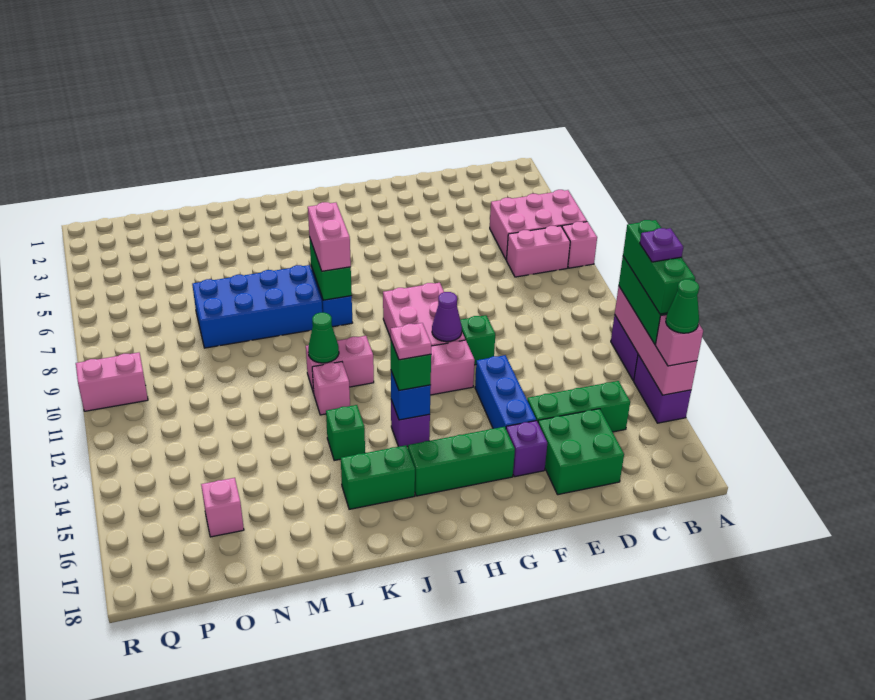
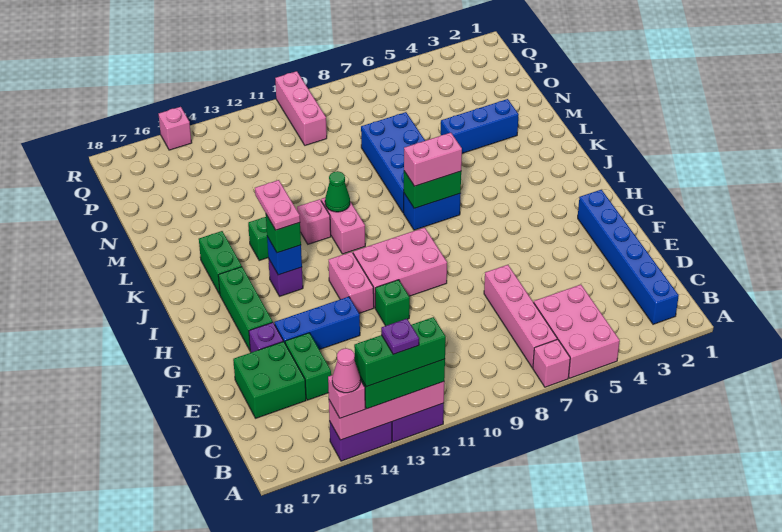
green cone A15 level 4 -> pink cone A15 level 4
none -> blue brick B2:G2 level 1
pink brick B7:C7 level 1 -> pink brick B7:E7 level 1
green brick C15:E15 level 1 -> green brick D15:E15 level 1
purple cone G11 level 2 -> none
pink plate I14 level 4 -> pink plate I14:J14 level 4
none -> blue brick M3:M5 level 1
pink brick O16 level 1 -> pink brick R15 level 1
pink brick Q10:R10 level 1 -> pink brick P10:R10 level 1

